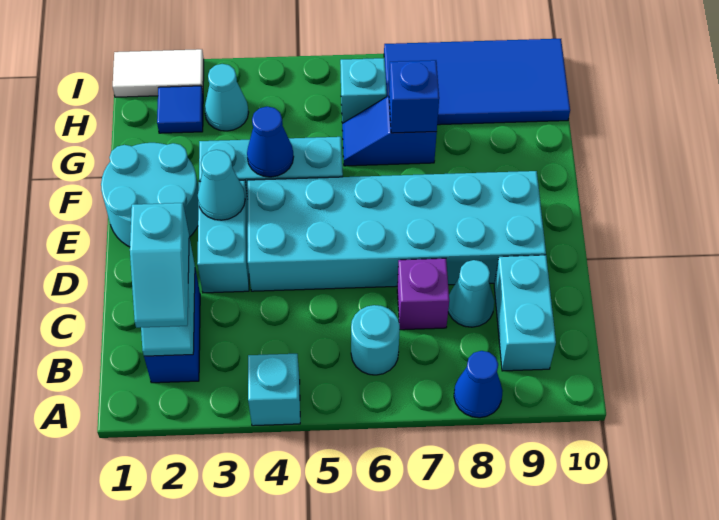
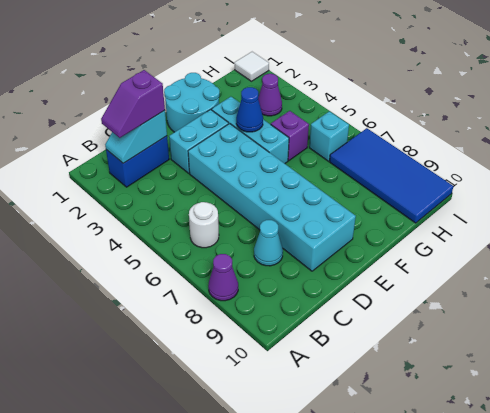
cyan brick A4 level 1 -> none
blue cone A8 level 1 -> purple cone A8 level 1
cyan slope B2:C2 level 3 top C -> purple slope B2:C2 level 3 top C
cyan round brick B6 level 1 -> white round brick B6 level 1
cyan brick B9:C9 level 1 -> none
purple brick C7 level 1 -> purple brick G5 level 1
cyan cone E3 level 2 -> none
blue slope G6:G7 level 1 top 7 -> none
blue brick G7 level 2 -> none
blue tile H2 level 1 -> none
cyan cone H3 level 1 -> purple cone H3 level 1
white tile I1:I2 level 1 -> white tile I1 level 1

